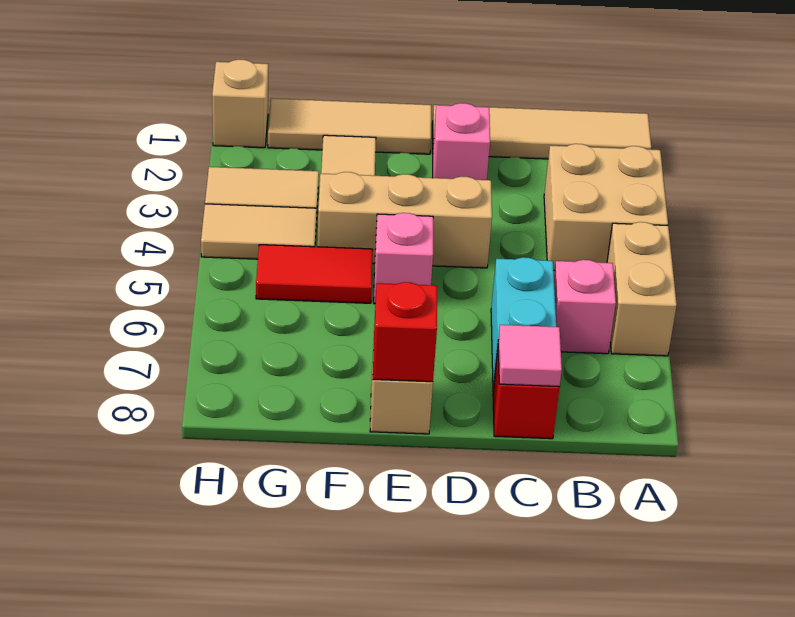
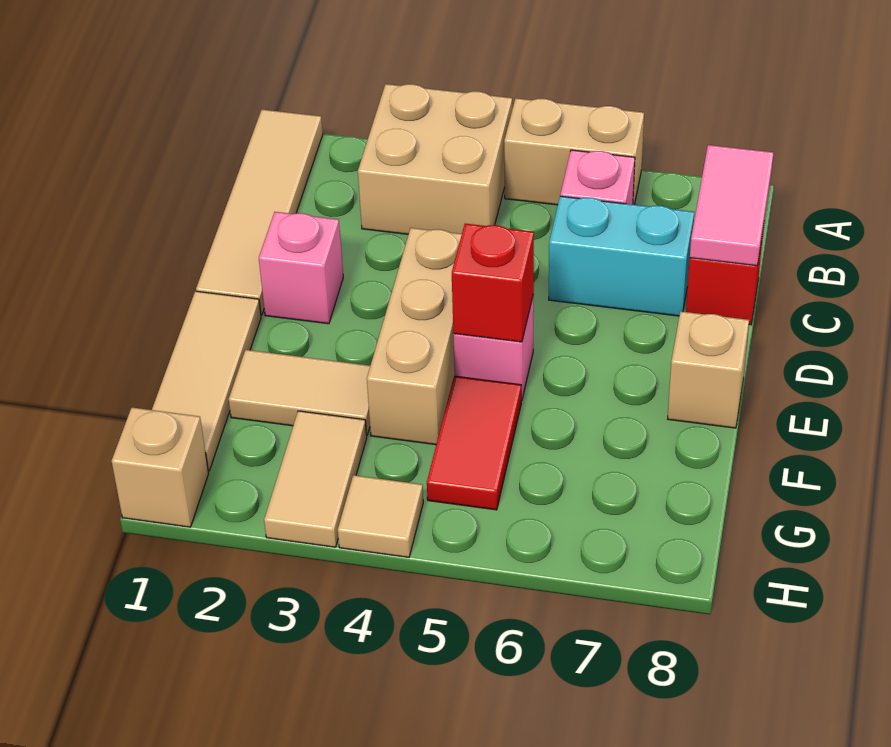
pink tile C8 level 2 -> pink tile B8:C8 level 2
red brick E8 level 2 -> red brick E5 level 2
tan tile G4:H4 level 1 -> tan tile H4 level 1

